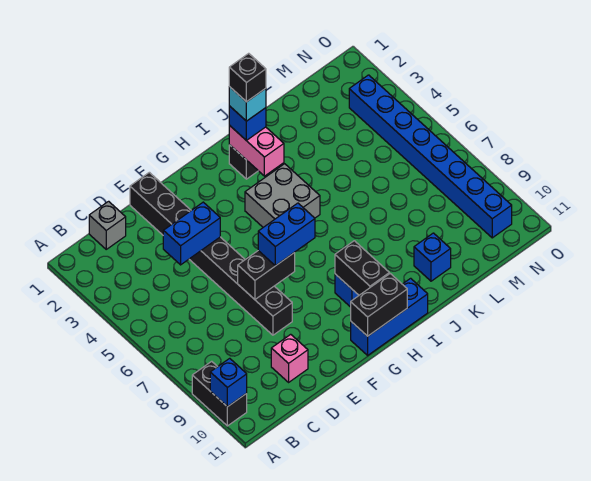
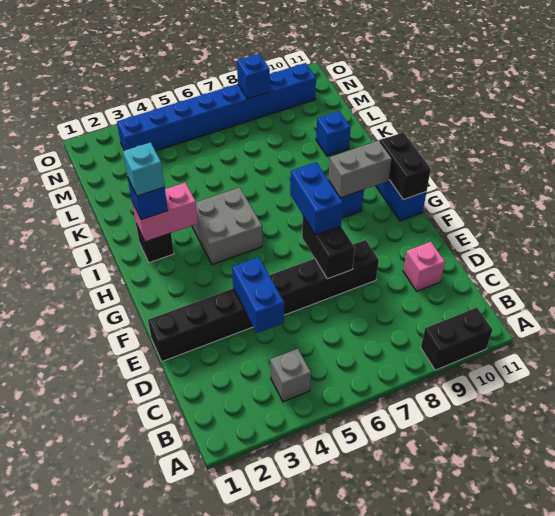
blue brick A10 level 2 -> blue brick N8 level 2
grey brick C1 level 1 -> grey brick B4 level 1
black brick H9:H10 level 2 -> grey brick H9:H10 level 2
black brick I2 level 5 -> none

